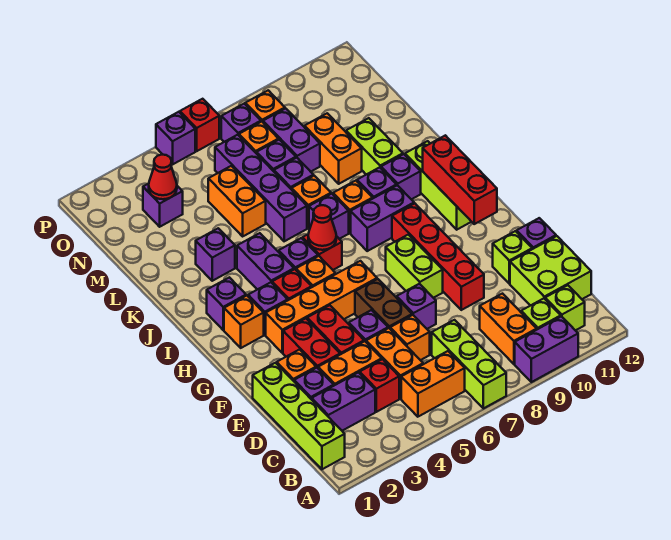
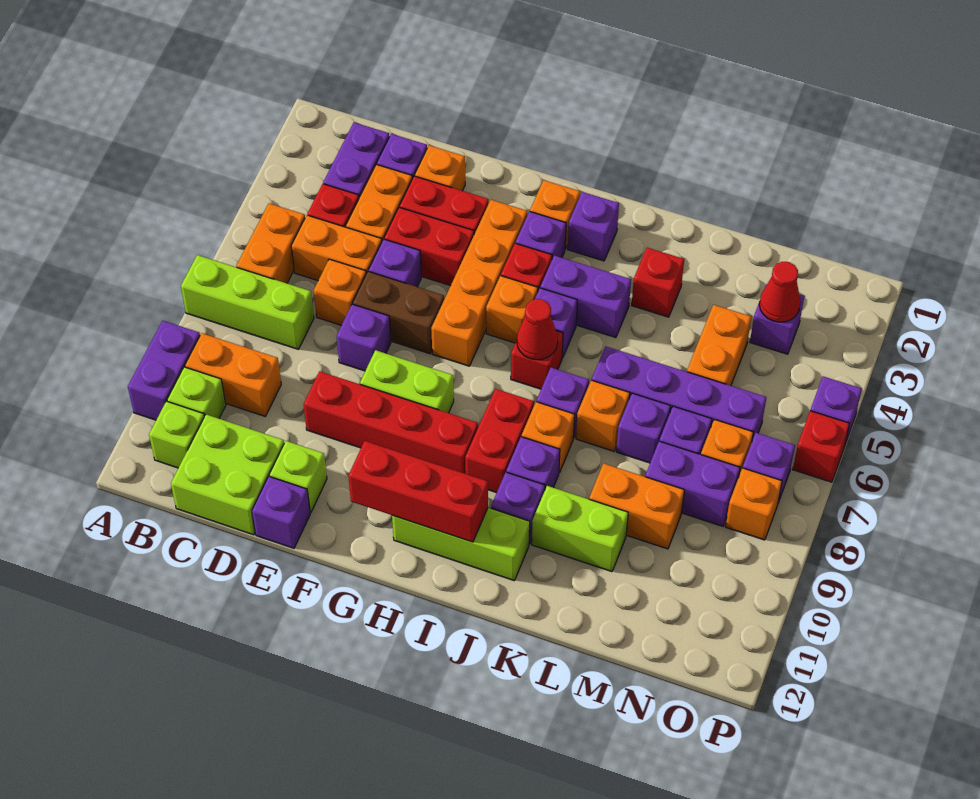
lime brick B1:E1 level 1 -> none
purple brick I8:I9 level 1 -> red brick I8:I9 level 1
purple brick K3 level 1 -> red brick K3 level 1
orange brick L5:M5 level 1 -> orange brick M4:M5 level 1

